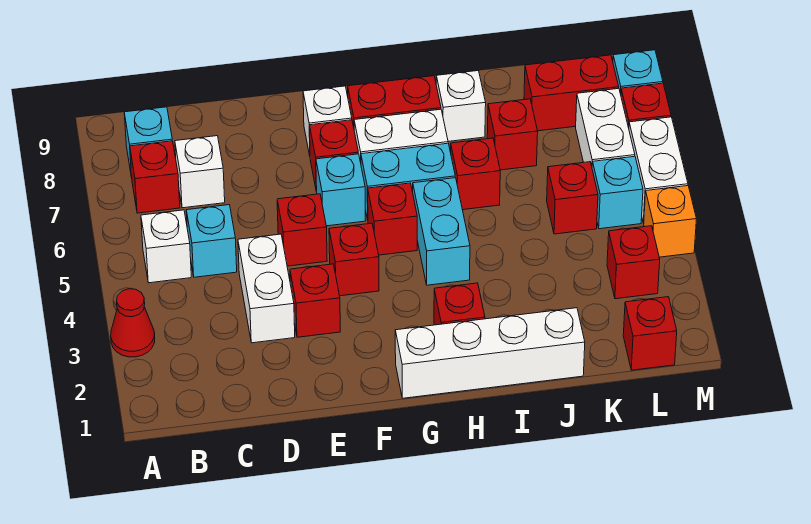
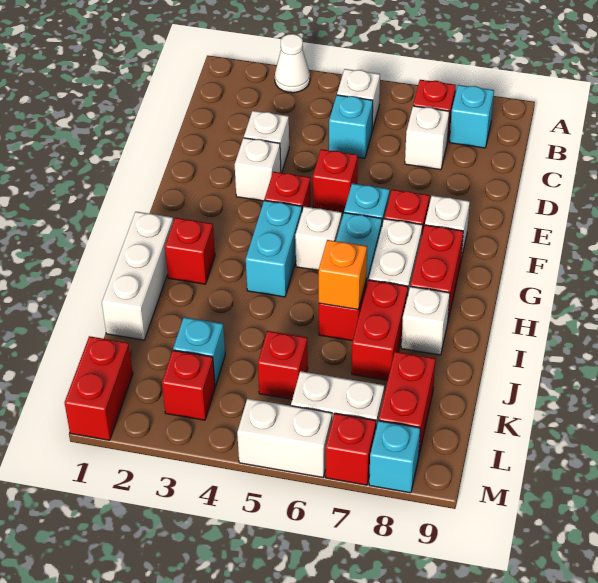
red cone A3 level 1 -> white cone A3 level 1
white brick D3:D4 level 1 -> white brick D3 level 1
red brick E3 level 1 -> white brick E3 level 1
white brick G1:J1 level 1 -> white brick H1:J1 level 1
red brick G5 level 1 -> white brick G5 level 1
cyan brick H4:H5 level 1 -> cyan brick G4:H4 level 1
red brick J7 level 1 -> red brick I7:J7 level 1
red brick L1 level 1 -> red brick L1:M1 level 1
cyan brick L5 level 1 -> cyan brick K3 level 1
orange brick M4 level 1 -> orange brick I6 level 2

